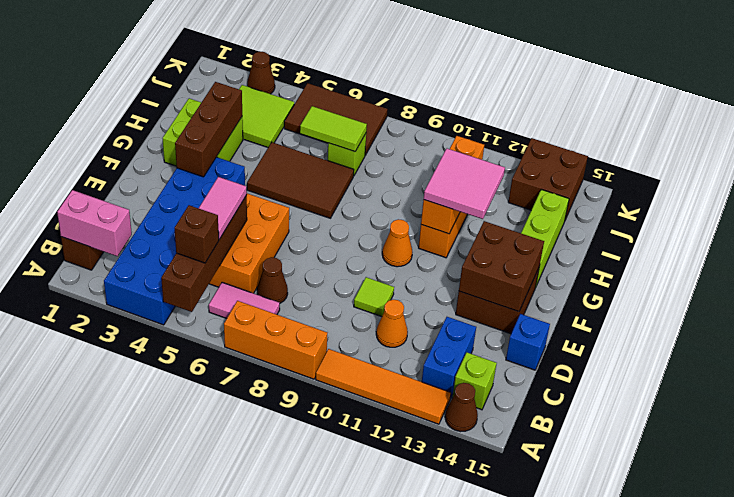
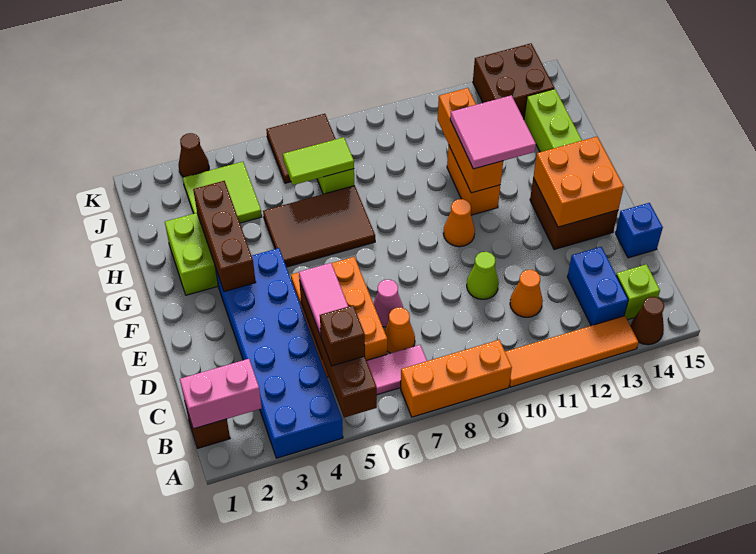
brown cone C7 level 1 -> orange cone C7 level 1
none -> pink cone D7 level 1
lime tile D10 level 1 -> lime cone D10 level 1
brown brick E13:F14 level 2 -> orange brick E13:F14 level 2
brown tile J5:K7 level 1 -> brown tile J6:K7 level 1

